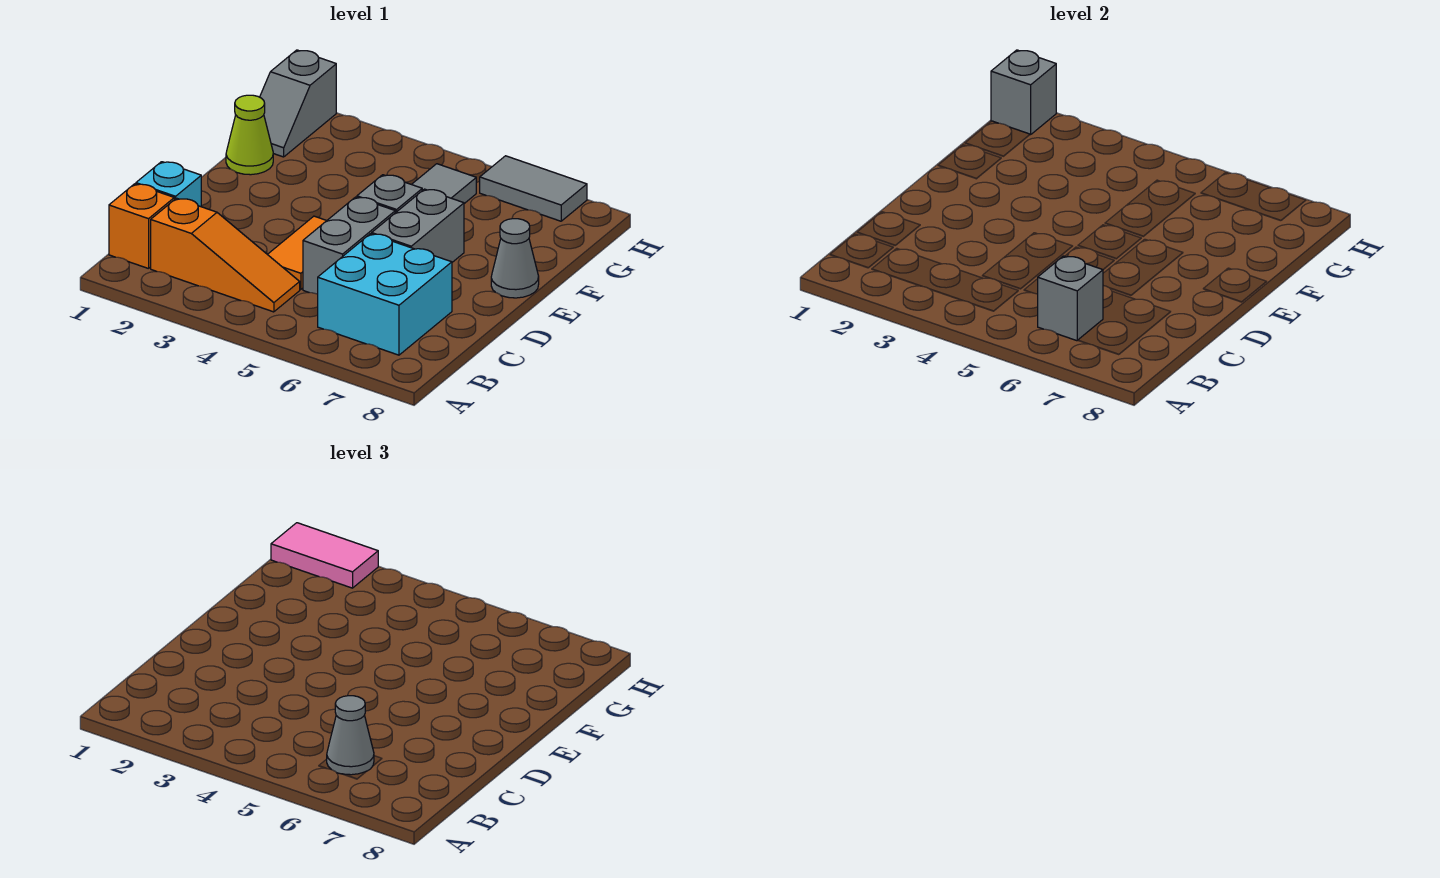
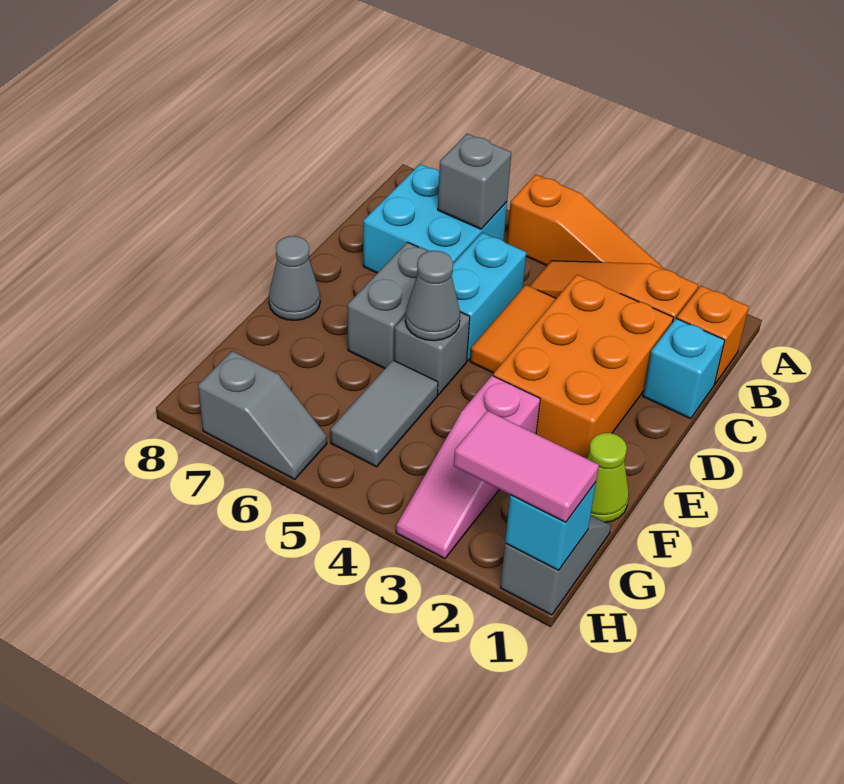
none -> orange slope A3:A5 level 1 top 5
grey cone B6 level 3 -> grey cone E5 level 2
none -> orange brick C2:E3 level 1
grey brick C5:D5 level 1 -> cyan brick C5:D5 level 1
none -> pink slope F3:H3 level 1 top F
grey brick H1 level 2 -> cyan brick H1 level 2
grey tile H6:H7 level 1 -> grey slope H6:H7 level 1 top 7

